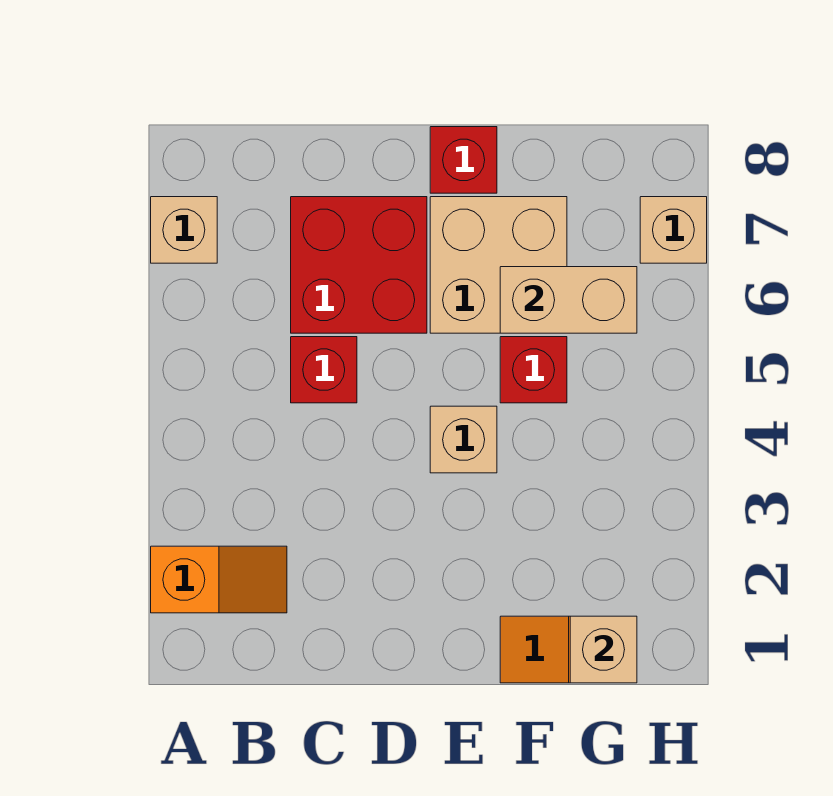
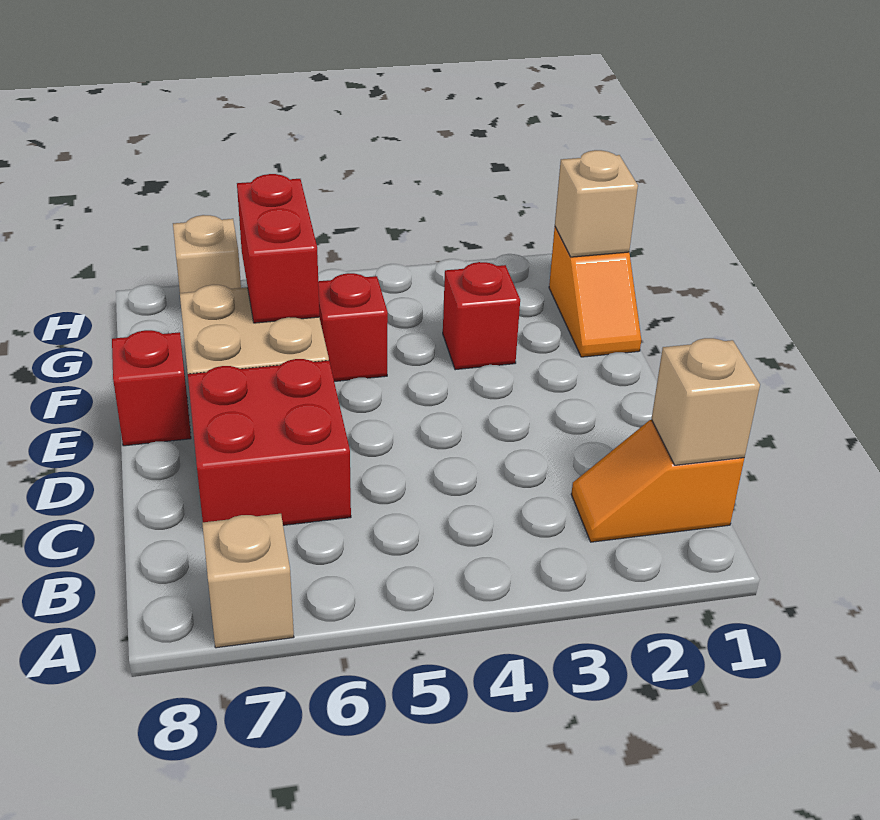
orange slope A2:B2 level 1 top A -> orange slope B1:B2 level 1 top 1
red brick C5 level 1 -> red brick F3 level 1
tan brick E4 level 1 -> tan brick B1 level 2
tan brick F6:G6 level 2 -> red brick F6:G6 level 2

